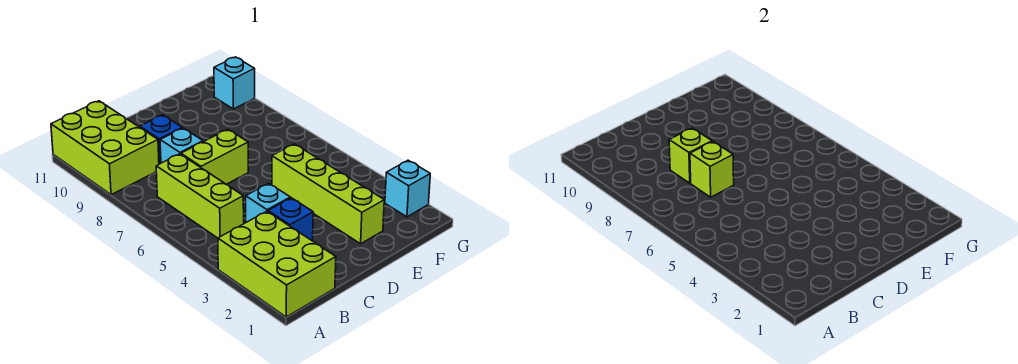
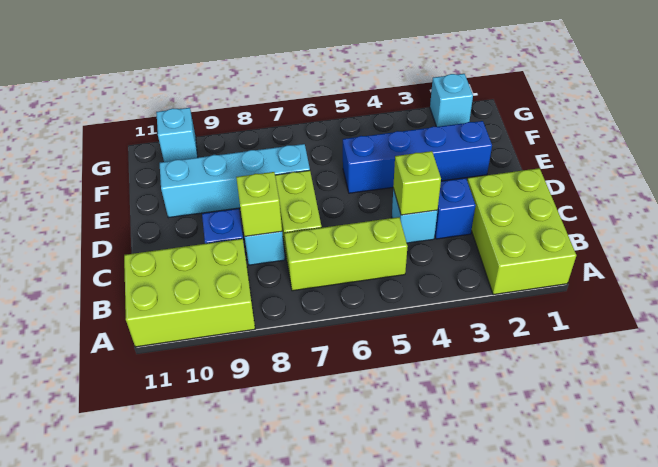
lime brick A1:B3 level 1 -> lime brick A1:C2 level 1
lime brick C7 level 2 -> lime brick C4 level 2
lime brick E2:E5 level 1 -> blue brick E2:E5 level 1
none -> cyan brick E7:E10 level 1

